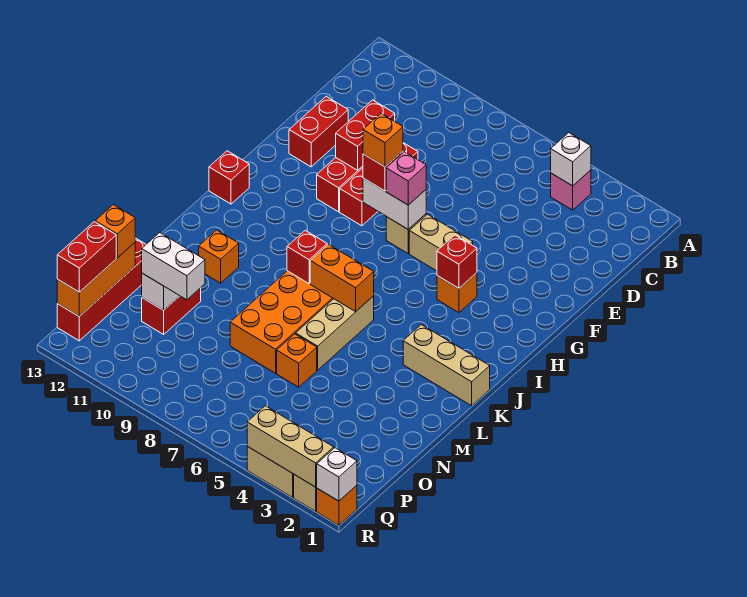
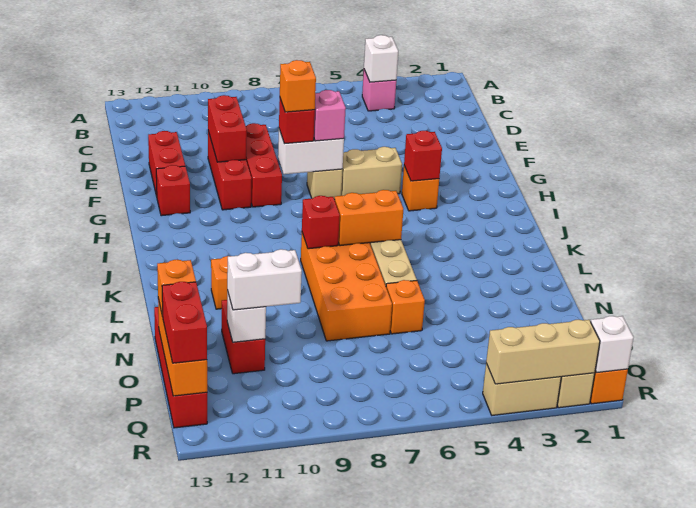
red brick I13 level 1 -> red brick G12 level 1
tan brick K1:K3 level 1 -> none

